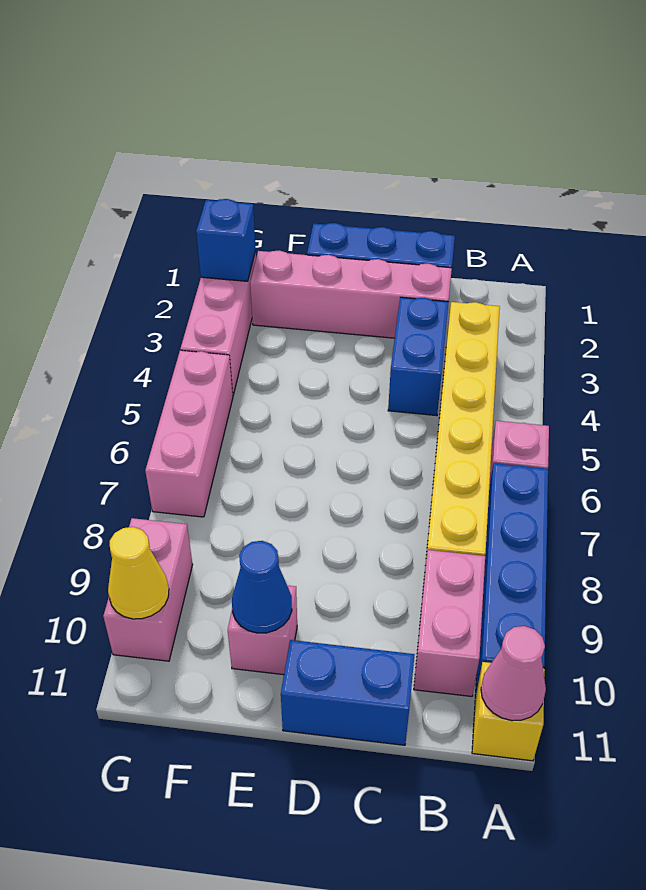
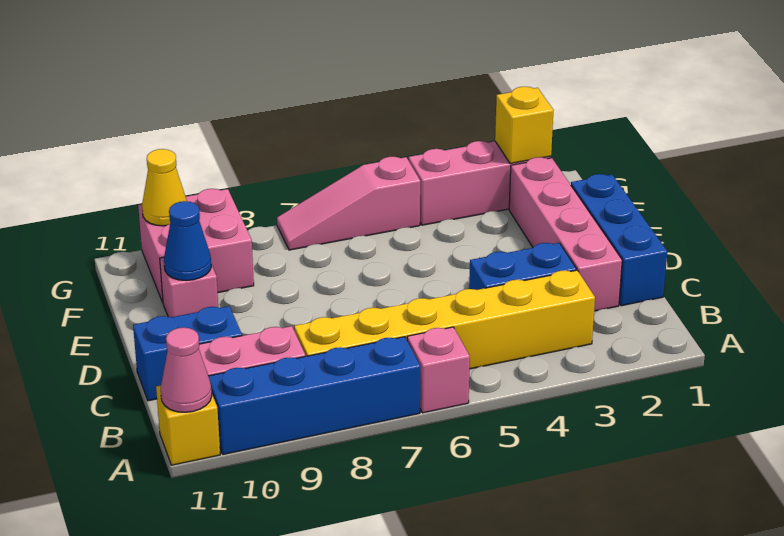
blue brick C11:D11 level 1 -> blue brick C10:C11 level 1
blue brick G2 level 2 -> yellow brick G2 level 2
pink brick G5:G7 level 1 -> pink slope G5:G7 level 1 top 5
pink brick G9:G10 level 1 -> pink brick F9:G10 level 1

